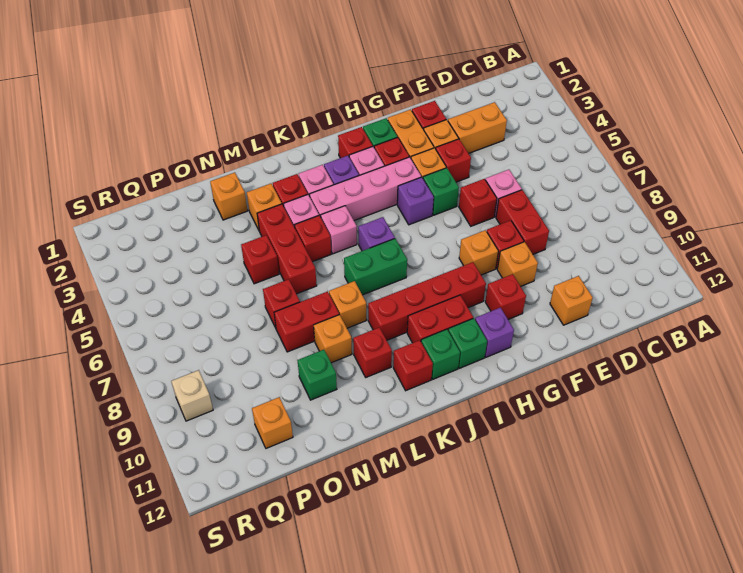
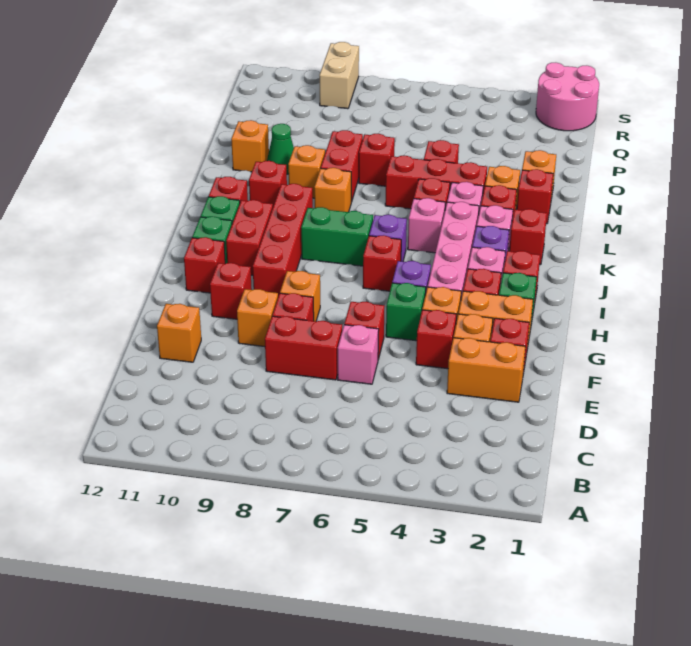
orange brick D3:E3 level 1 -> orange brick E2:E3 level 1
purple brick H11 level 1 -> red brick H11 level 1
none -> red brick I6 level 1
green brick J7:K7 level 1 -> green brick J7:J8 level 1
none -> red brick K2 level 1
none -> red brick M2 level 1
green brick N10 level 1 -> green cone N10 level 1
orange brick P11 level 1 -> orange brick N11 level 1
none -> pink round brick R1:S2 level 1
tan brick R9 level 1 -> tan brick R9:S9 level 1

